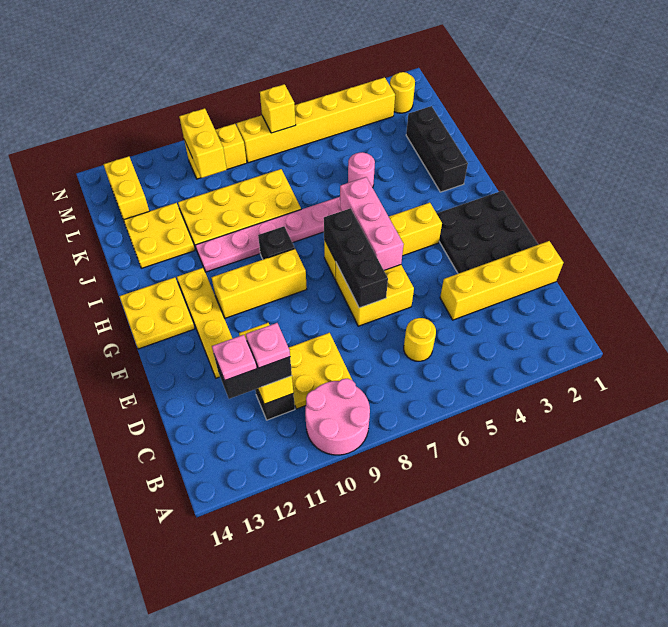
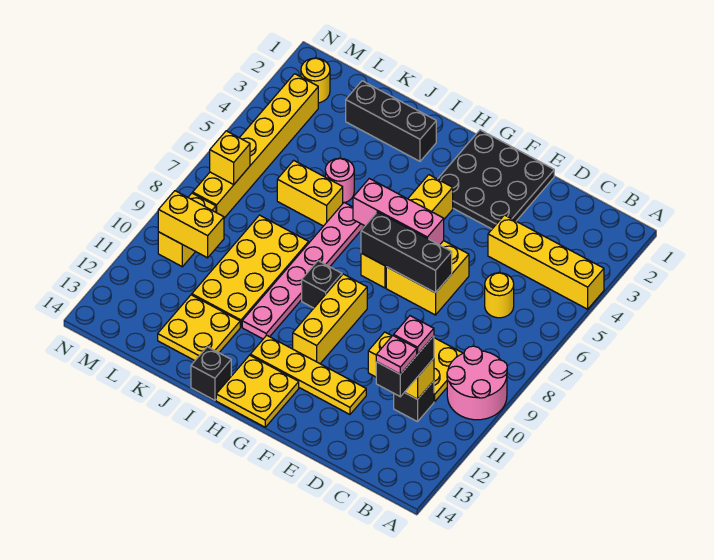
yellow brick D1:D4 level 1 -> yellow brick A4:D4 level 1
none -> black brick I14 level 1
yellow brick L13:M13 level 1 -> yellow brick J6:K6 level 1

